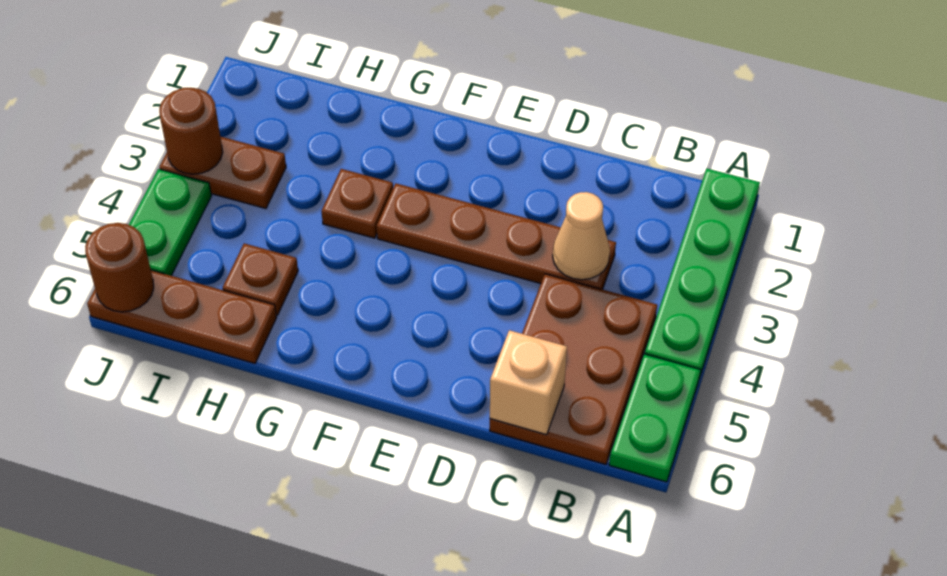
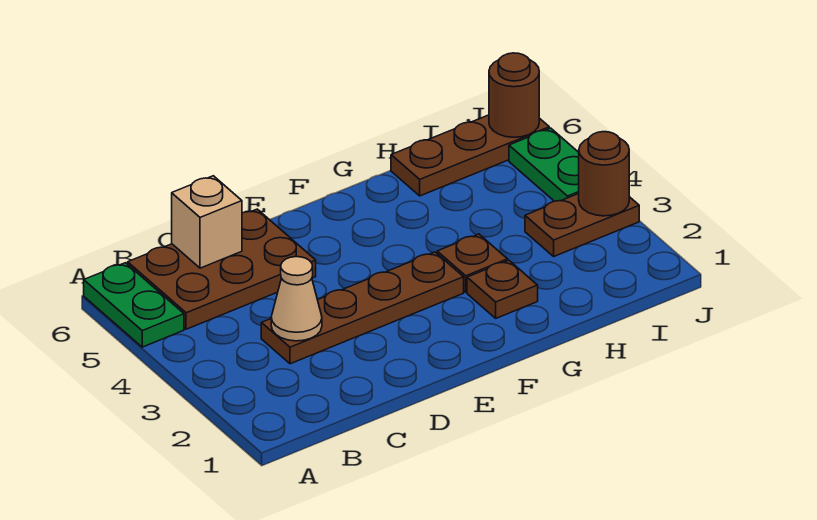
green plate A1:A4 level 1 -> none
brown plate B4:C6 level 1 -> brown plate B5:D6 level 1
brown plate H5 level 1 -> brown plate G2 level 1

